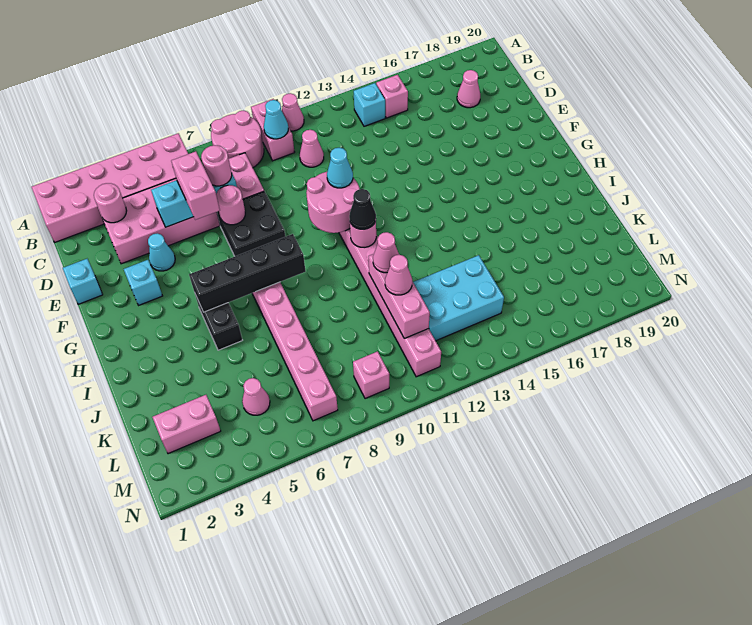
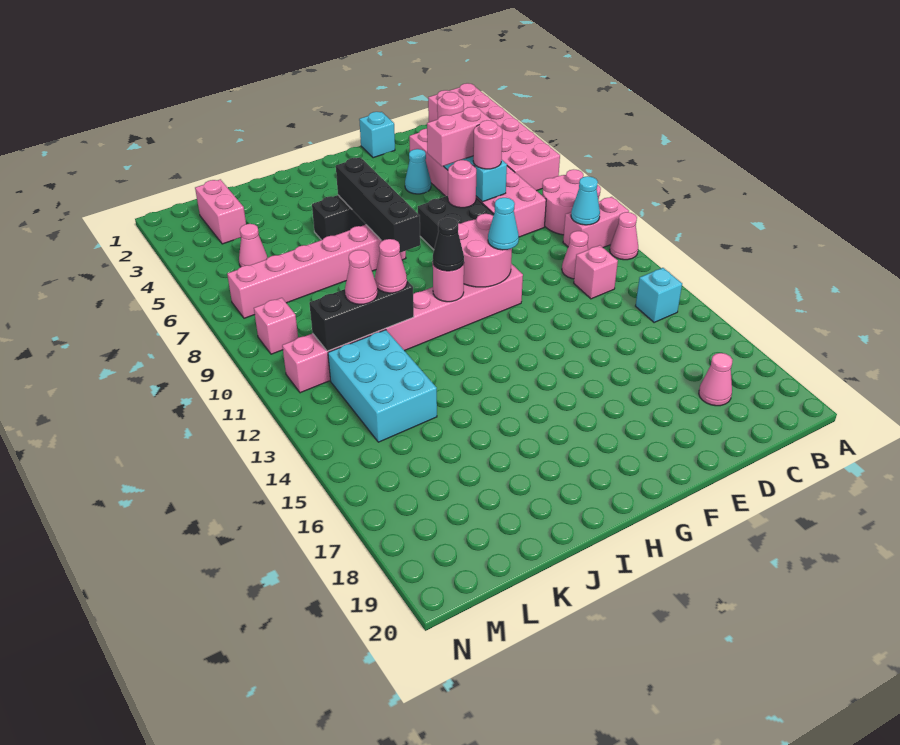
pink brick B15 level 1 -> pink brick C12 level 1
cyan brick F3 level 1 -> none
pink brick J11:L11 level 2 -> black brick J11:L11 level 2

